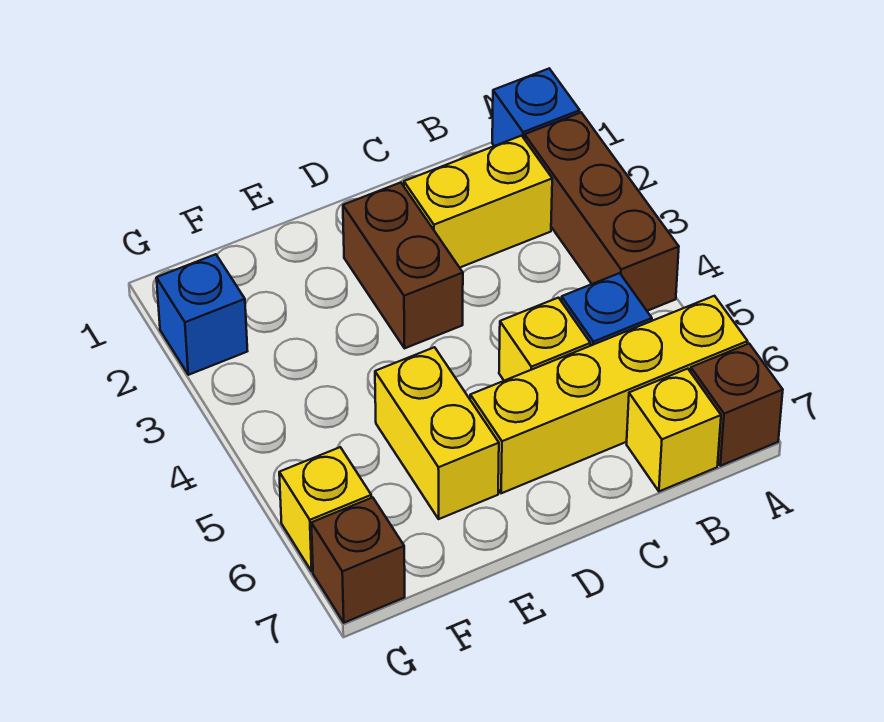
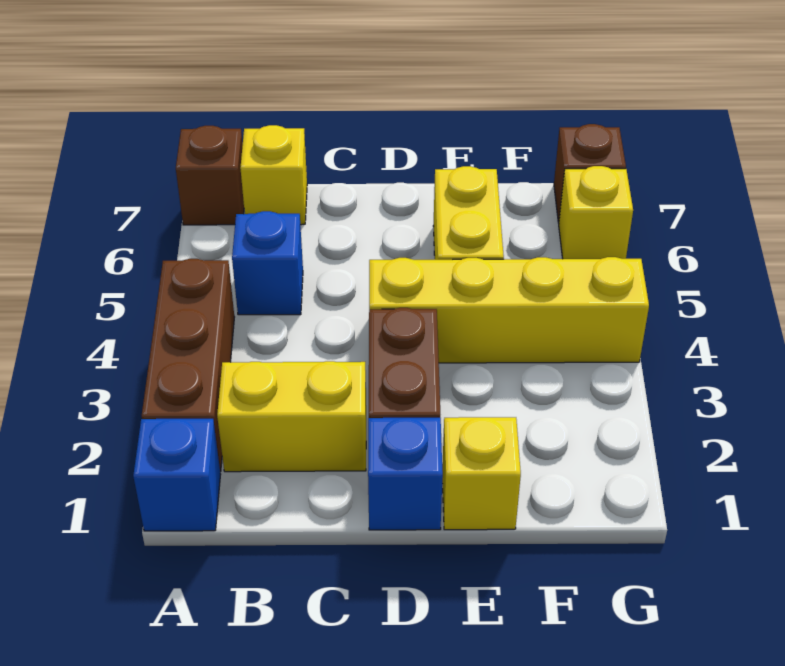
yellow brick A6:D6 level 1 -> yellow brick D4:G4 level 1
yellow brick C5 level 1 -> yellow brick E1 level 1
blue brick G2 level 1 -> blue brick D1 level 1

